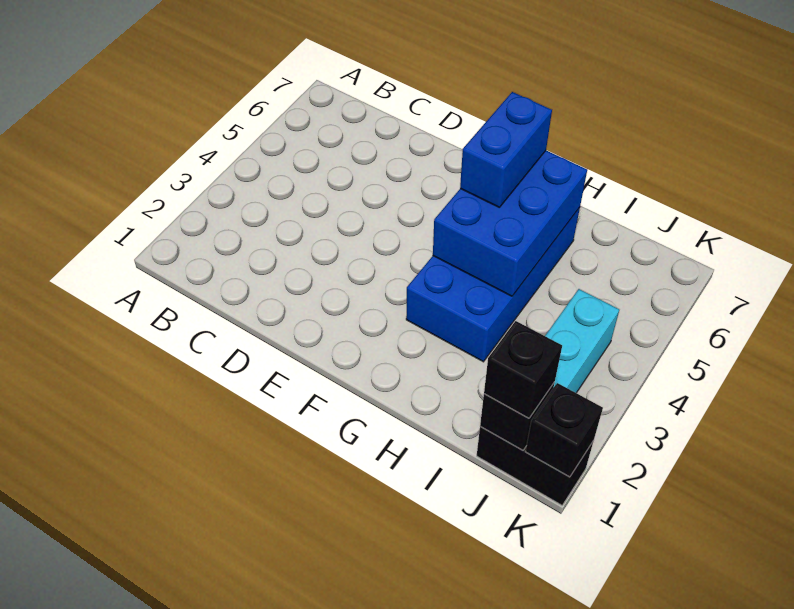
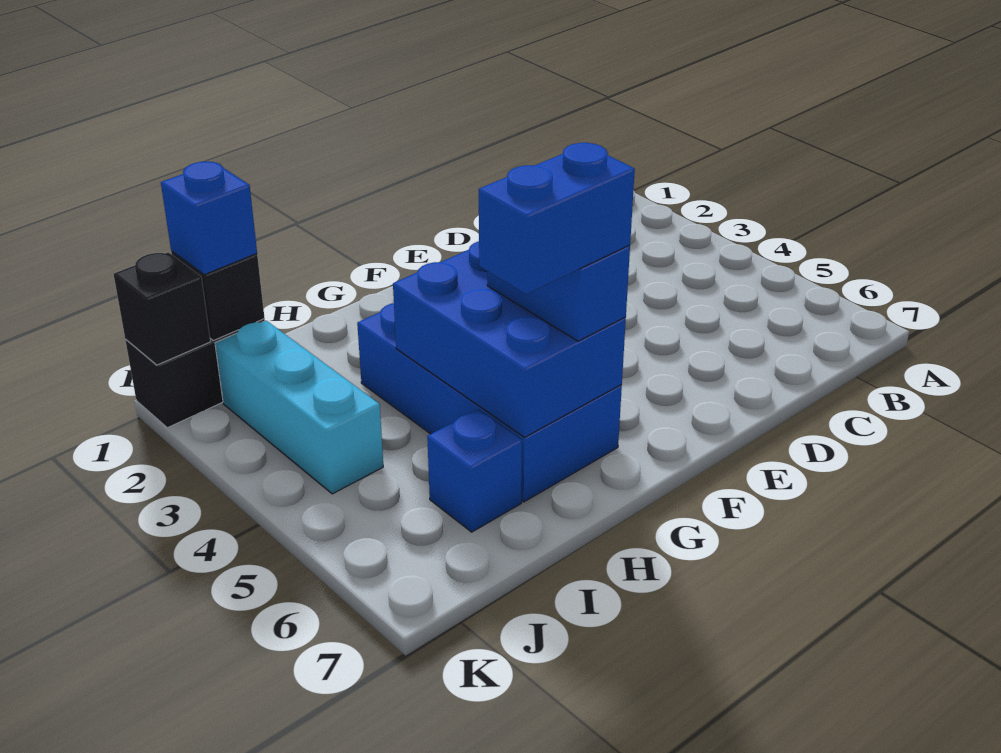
none -> blue brick G6:H6 level 4
none -> blue brick I6 level 1
black brick J1 level 3 -> blue brick J1 level 3

